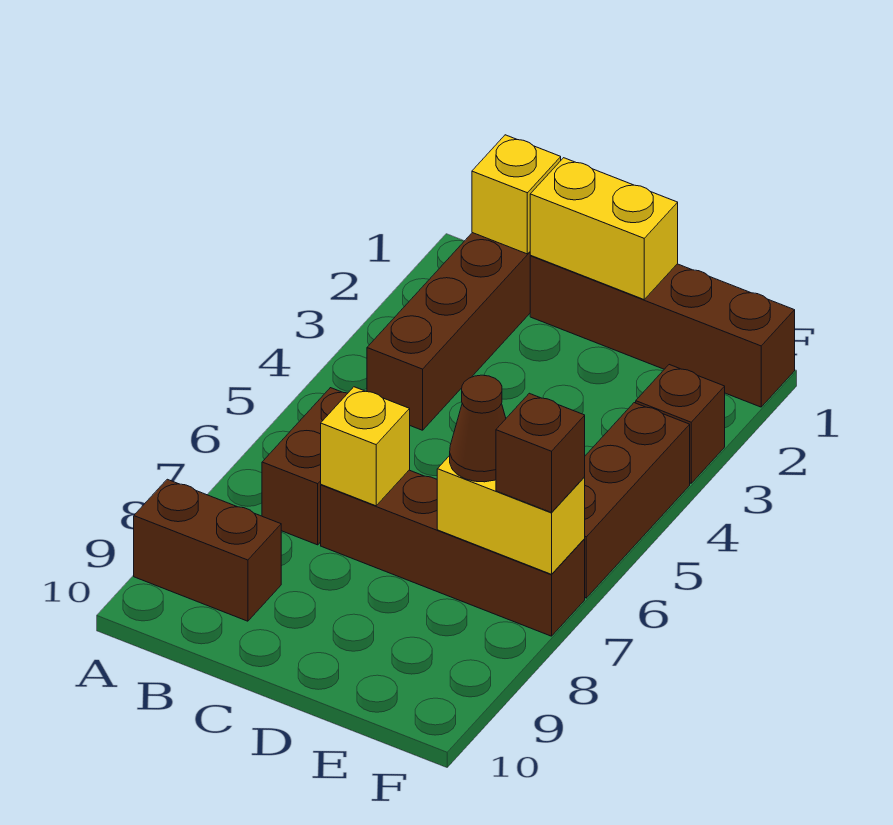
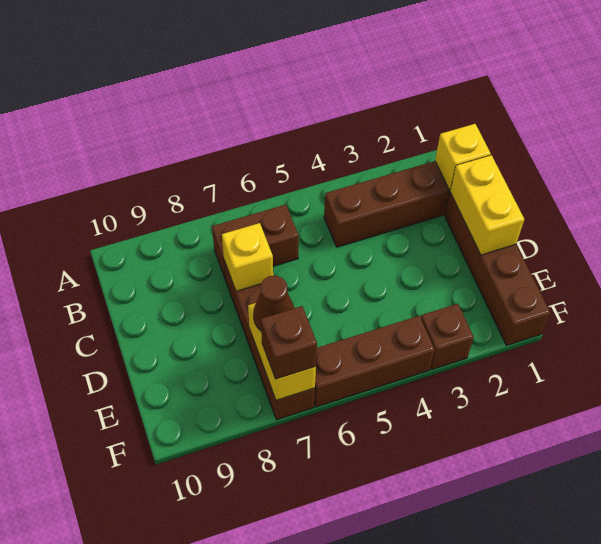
brown brick A9:B9 level 1 -> none

